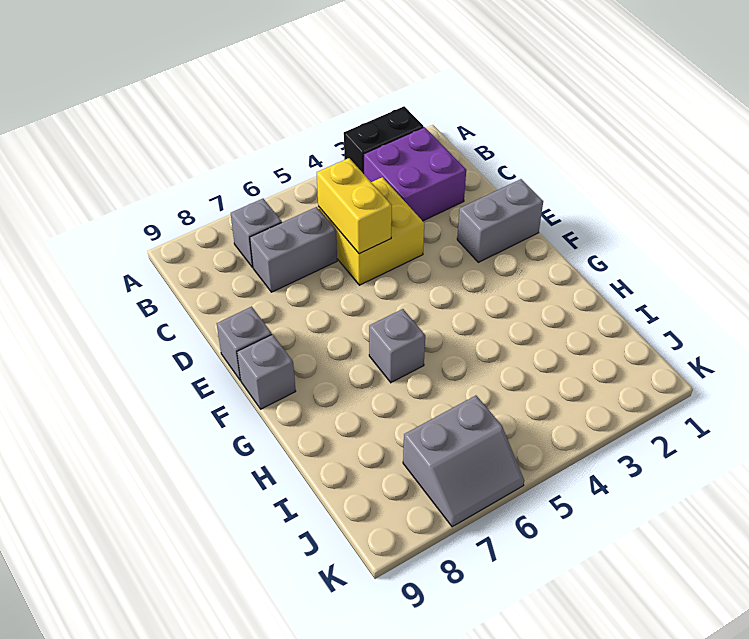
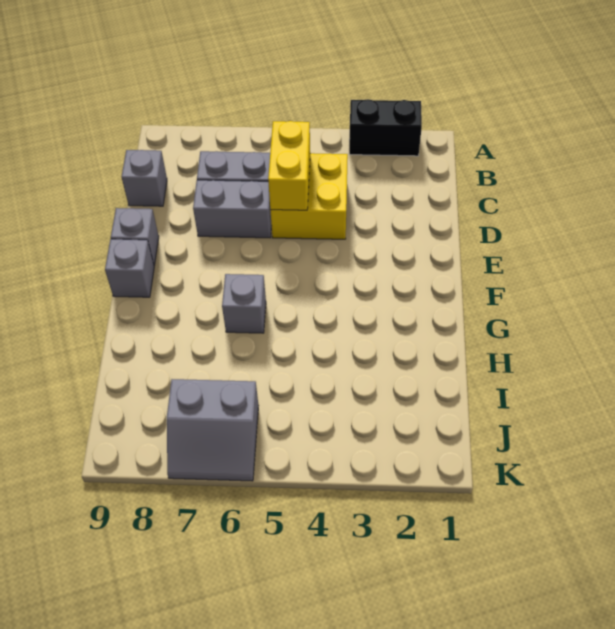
purple brick B2:C3 level 1 -> none
grey brick B7 level 1 -> grey brick C9 level 1
grey brick E1:E2 level 1 -> grey brick D6:D7 level 1

